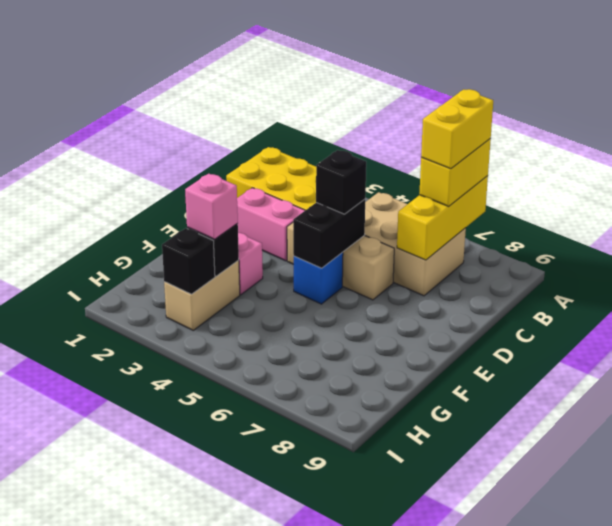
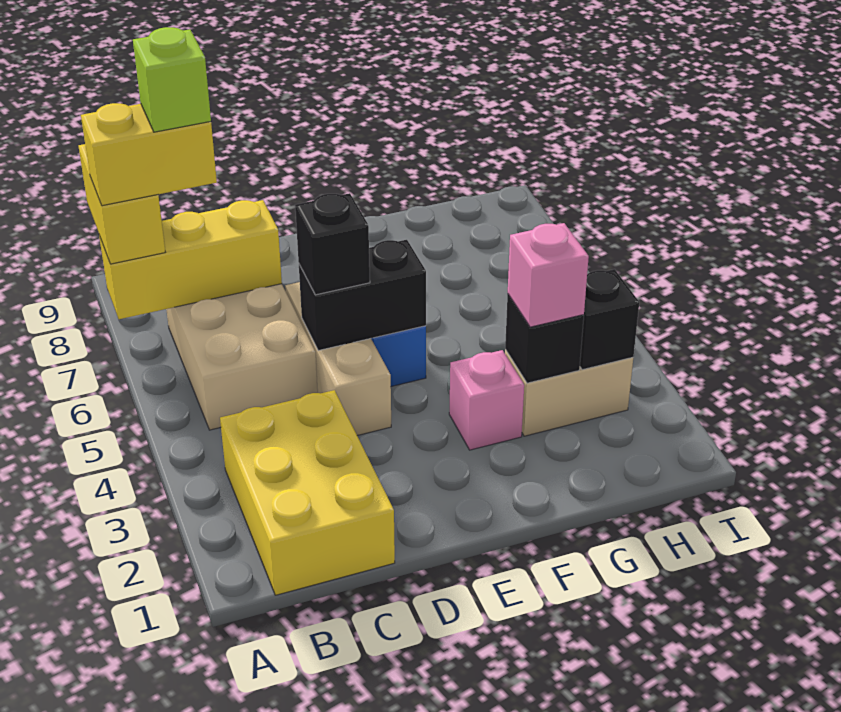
yellow brick A7:B7 level 3 -> yellow brick A7:A8 level 3
none -> lime brick B7 level 5
pink brick D2:D3 level 1 -> none

